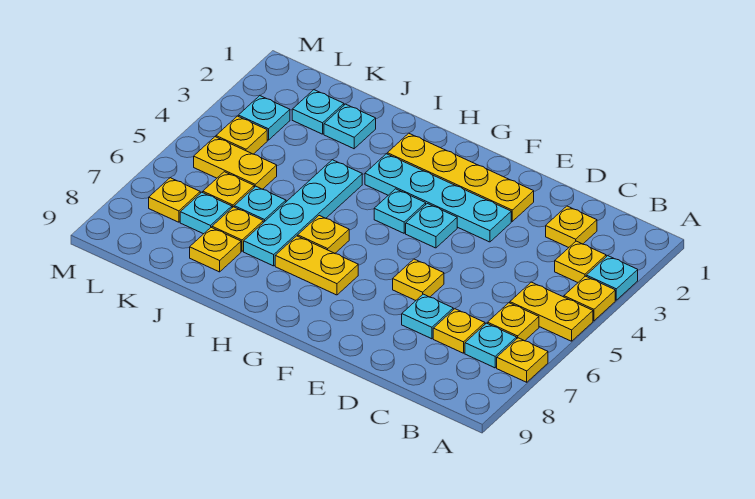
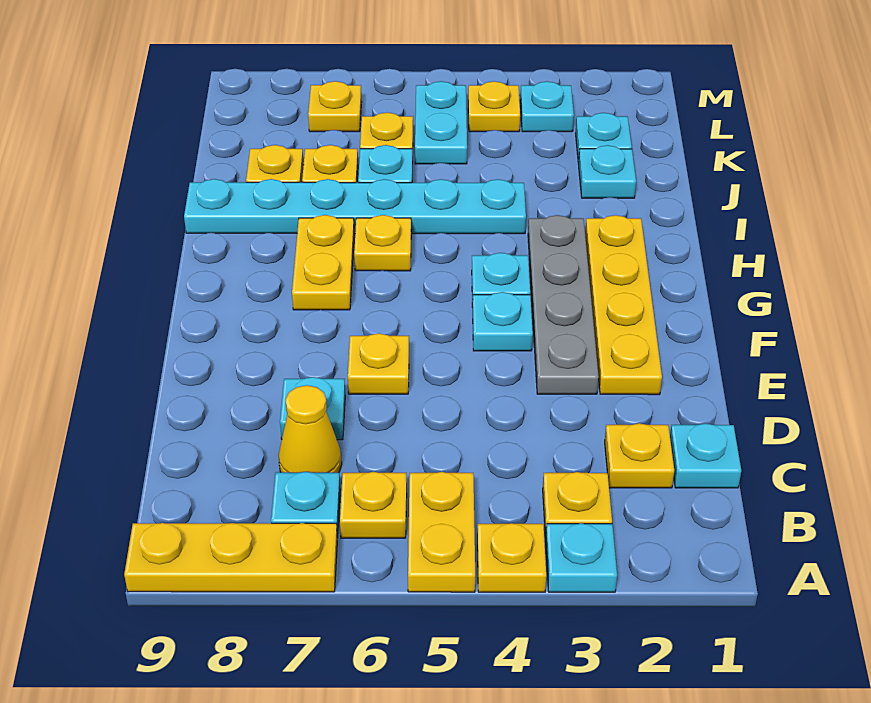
yellow plate A7 level 1 -> yellow plate A7:A9 level 1
yellow plate C7 level 1 -> yellow cone C7 level 1
cyan plate E3:H3 level 1 -> grey plate E3:H3 level 1
cyan plate I4:I7 level 1 -> cyan plate I4:I9 level 1
yellow plate K5:L5 level 1 -> cyan plate K5:L5 level 1
cyan plate K7 level 1 -> cyan plate C1 level 1

